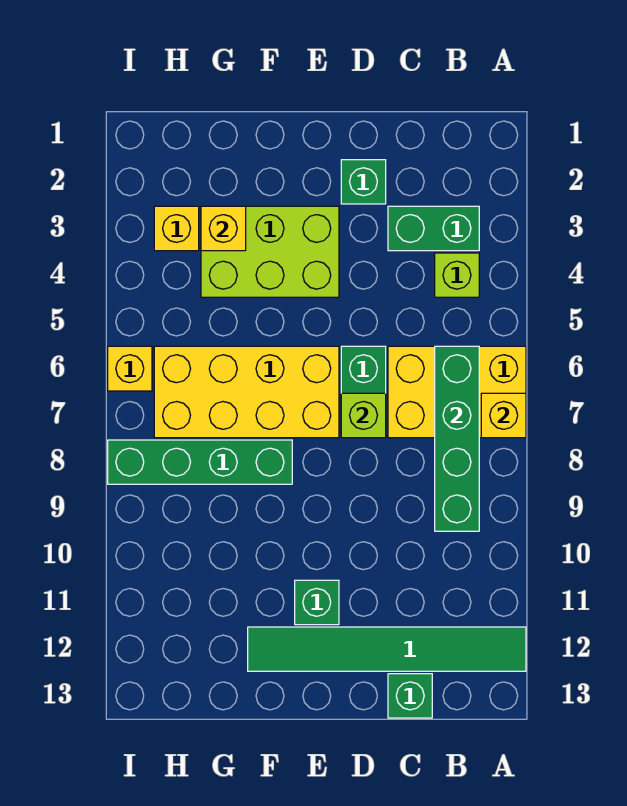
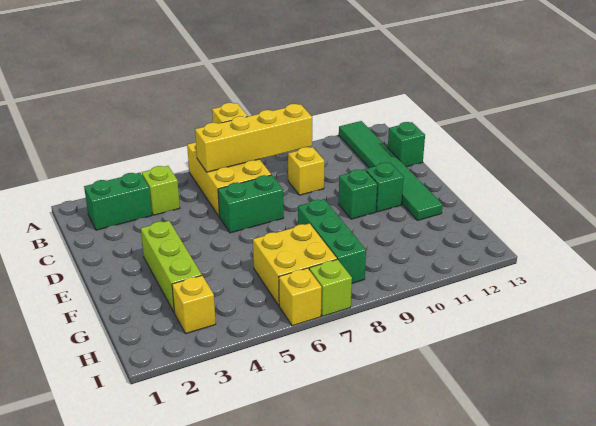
green brick B3:C3 level 1 -> green brick B2:B3 level 1
green brick B6:B9 level 2 -> yellow brick B6:B9 level 2
green brick D2 level 1 -> green brick E10 level 1
lime brick D7 level 2 -> lime brick I7 level 1
lime brick E3:G4 level 1 -> lime brick E3:G3 level 1
yellow brick E6:H7 level 1 -> yellow brick G6:H7 level 1
green brick F8:I8 level 1 -> green brick F8:H8 level 1
yellow brick G3 level 2 -> yellow brick C9 level 1

